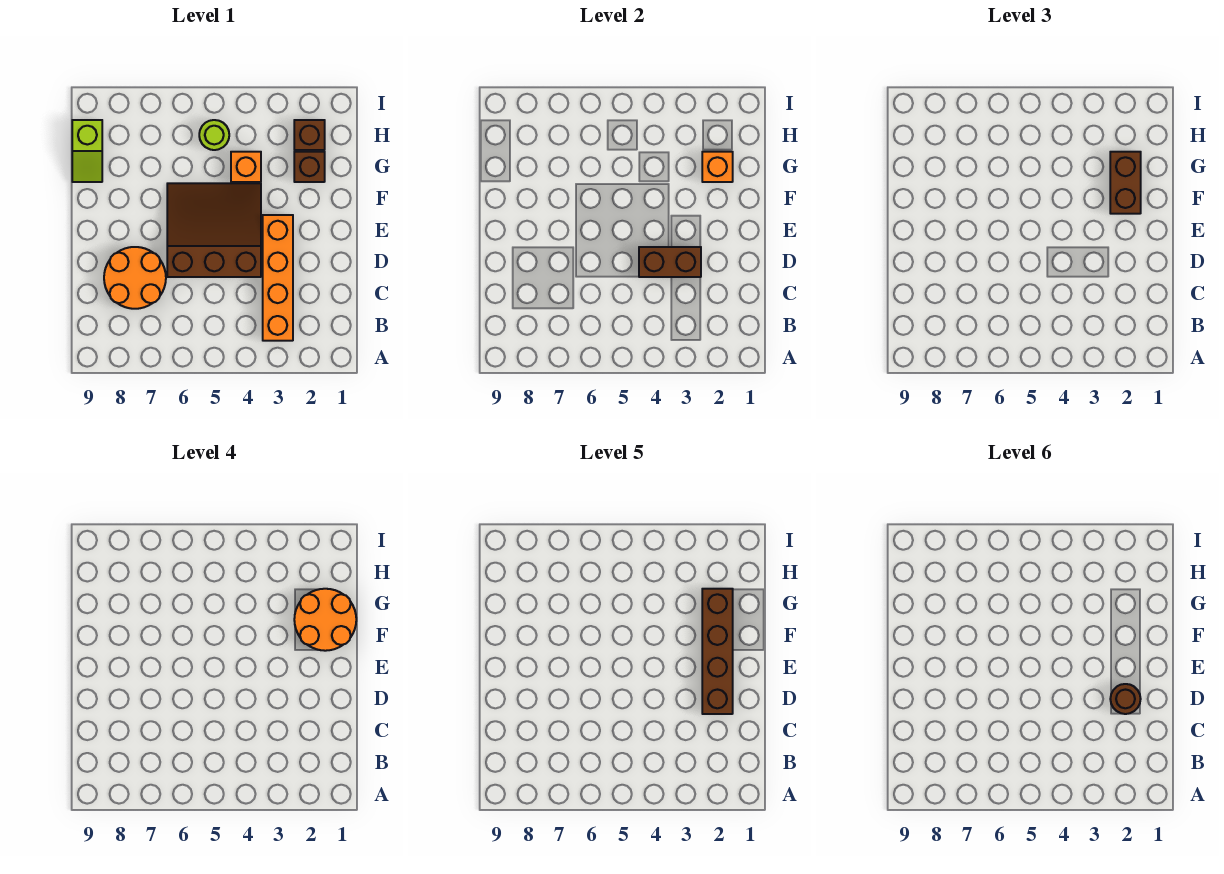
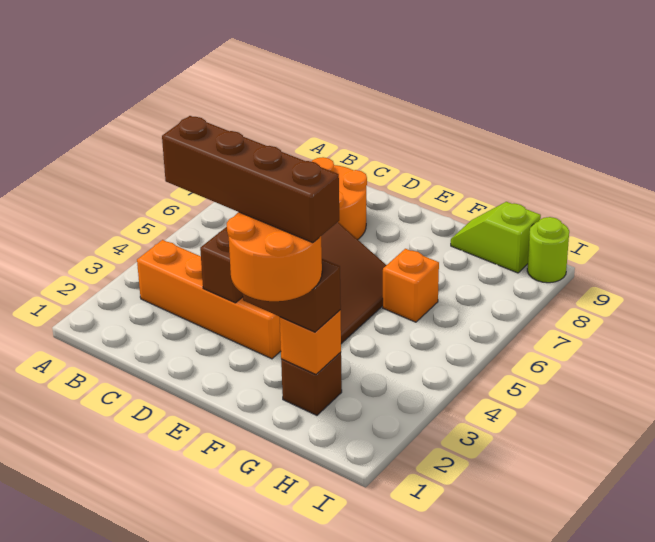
brown round brick D2 level 6 -> none
orange brick G4 level 1 -> orange brick G6 level 1
brown brick H2 level 1 -> none
lime round brick H5 level 1 -> lime round brick I9 level 1

